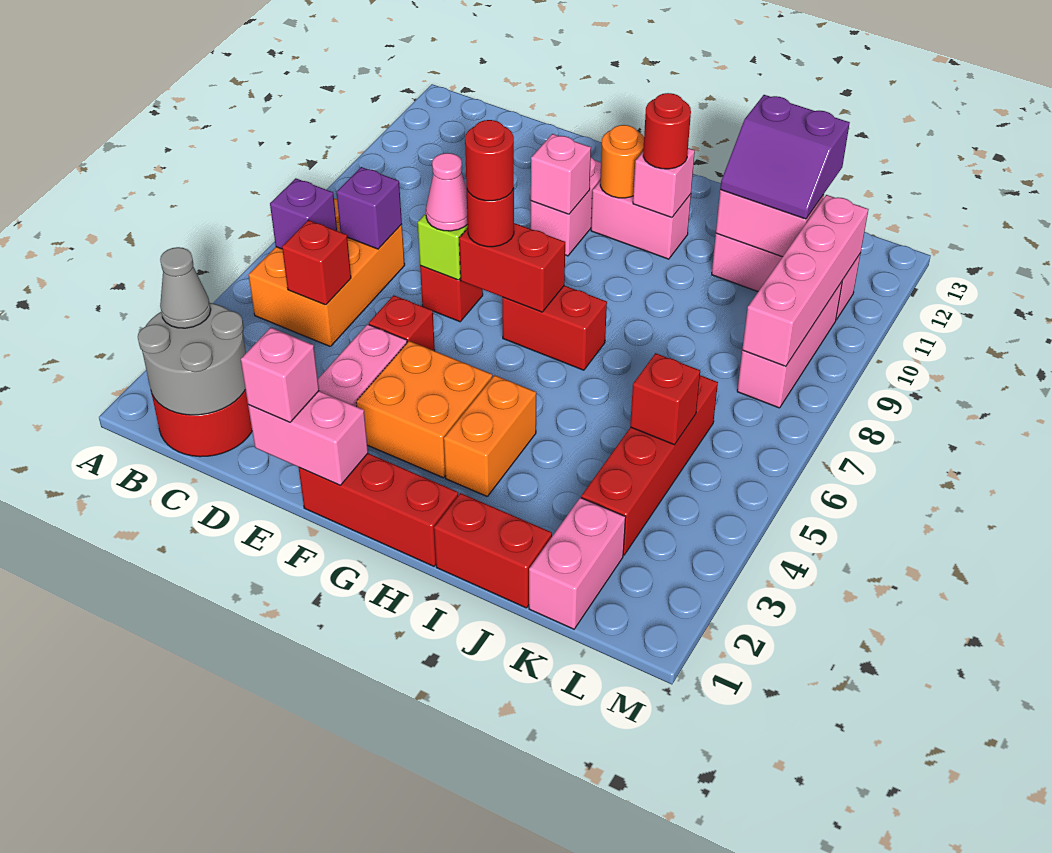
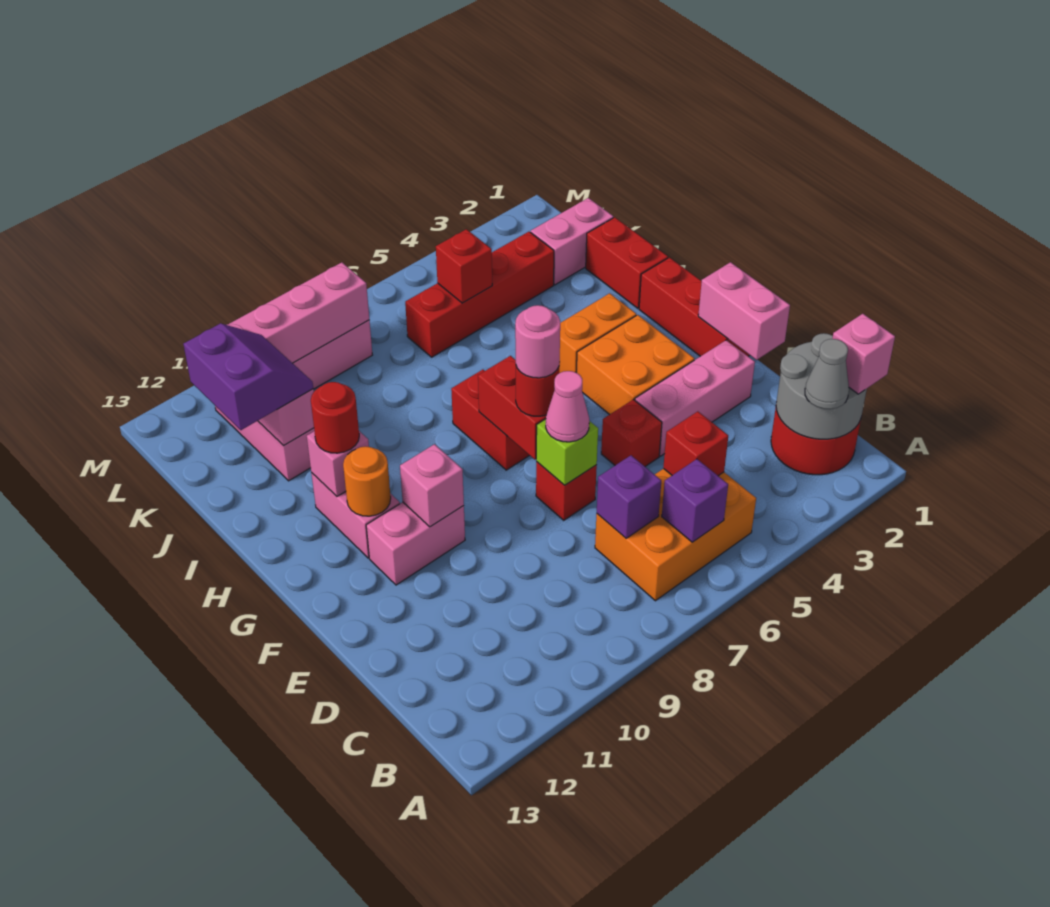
pink brick E1 level 3 -> pink brick B1 level 3
red round brick F7 level 4 -> pink round brick F7 level 4

